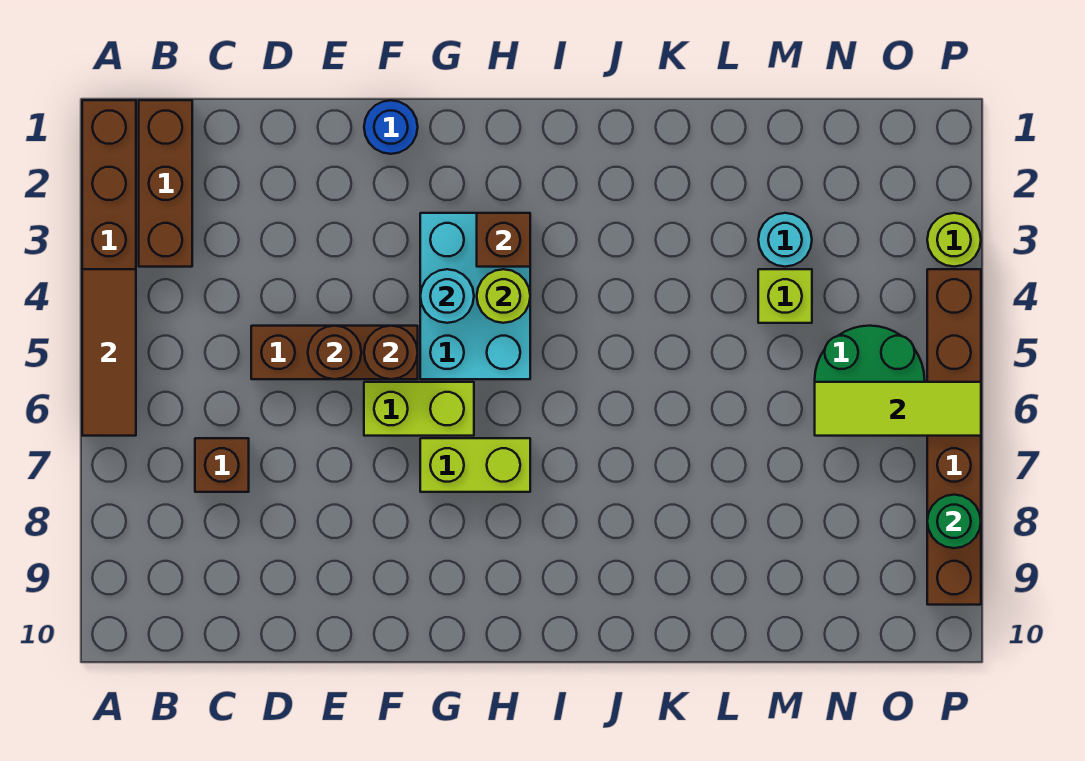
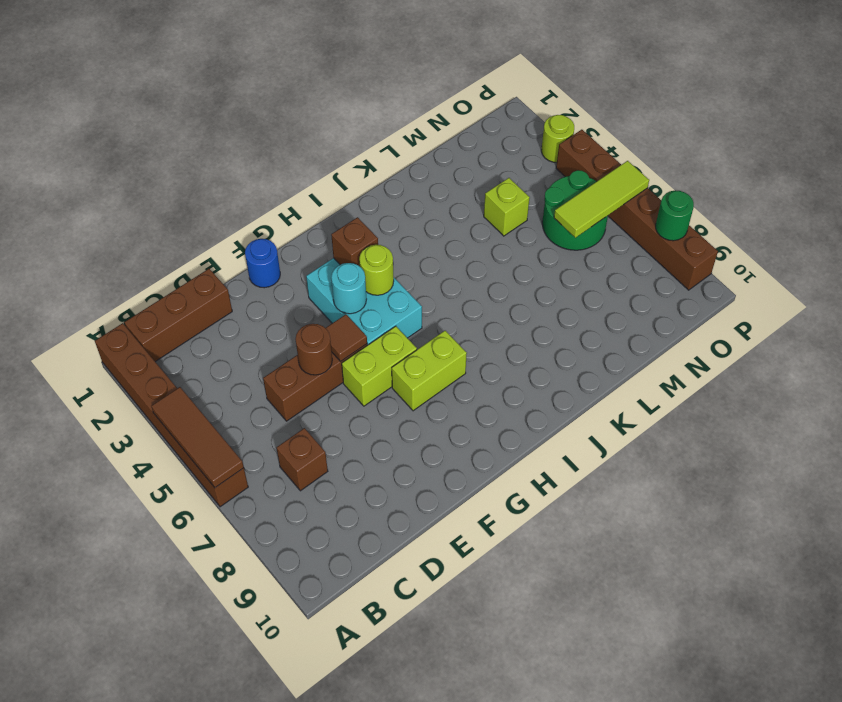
brown brick B1:B3 level 1 -> brown brick B1:D1 level 1
brown round brick F5 level 2 -> brown tile F5 level 2
cyan round brick M3 level 1 -> none

